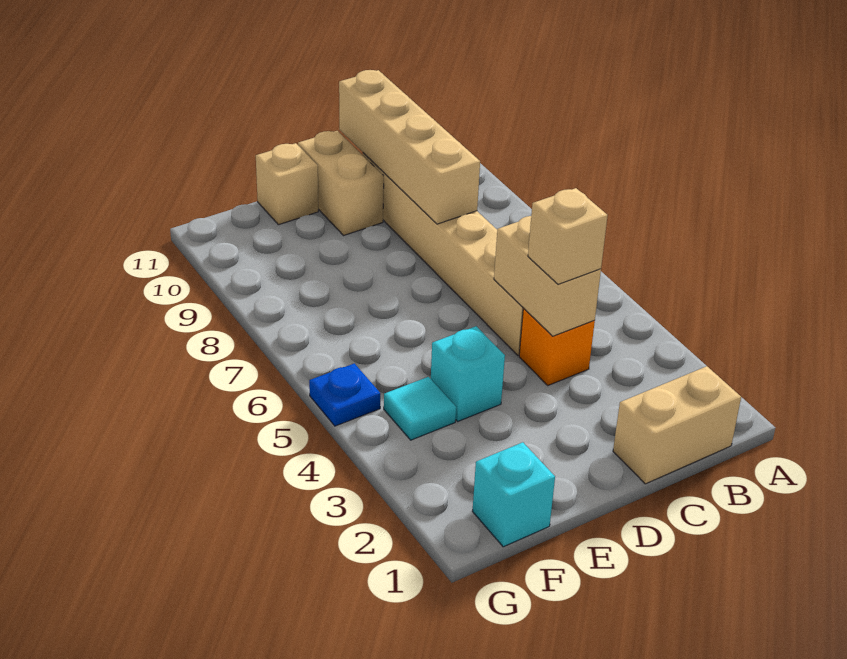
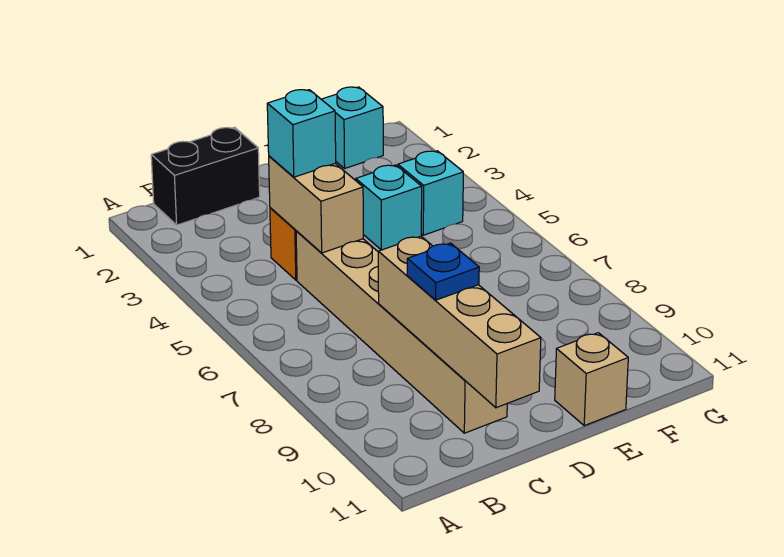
tan brick B1:C1 level 1 -> black brick B1:C1 level 1
tan brick C4 level 3 -> cyan brick C4 level 3
tan brick D10:D11 level 1 -> none
cyan tile F4 level 1 -> cyan brick F4 level 1
blue plate G5 level 1 -> blue plate C9 level 3

